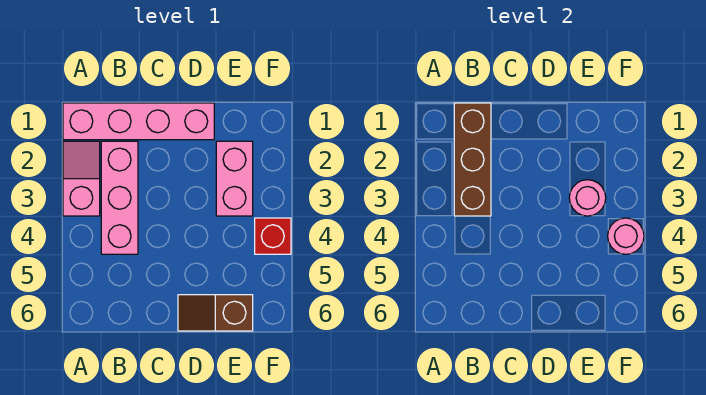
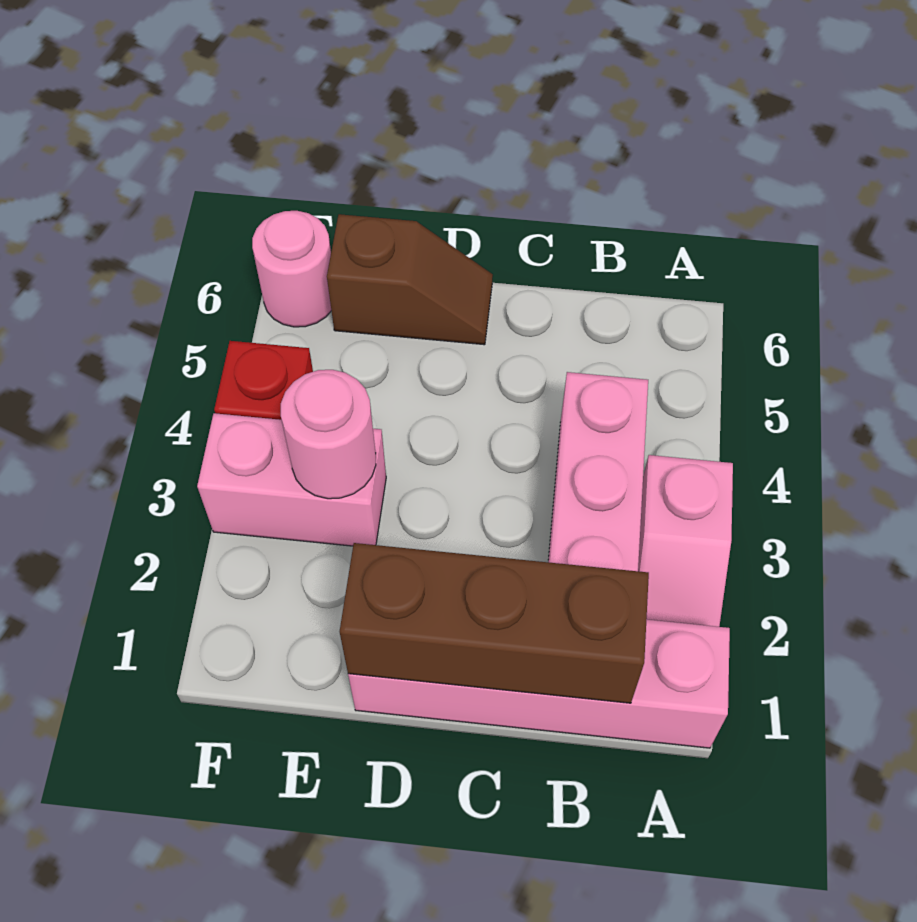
brown brick B1:B3 level 2 -> brown brick B1:D1 level 2
pink brick E2:E3 level 1 -> pink brick E3:F3 level 1
pink round brick F4 level 2 -> pink round brick F6 level 1

